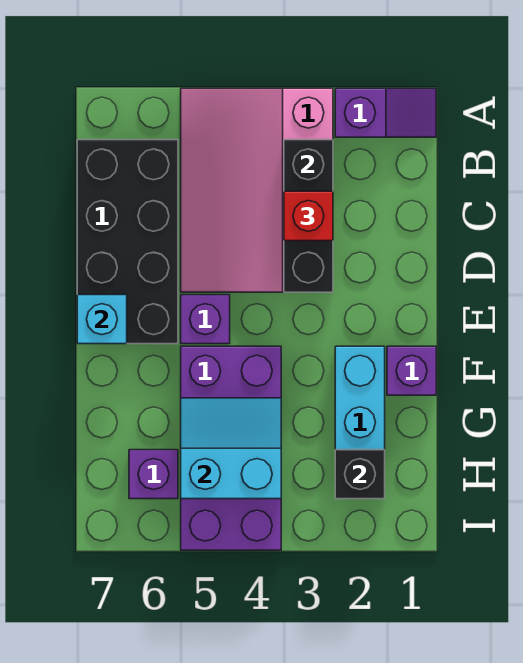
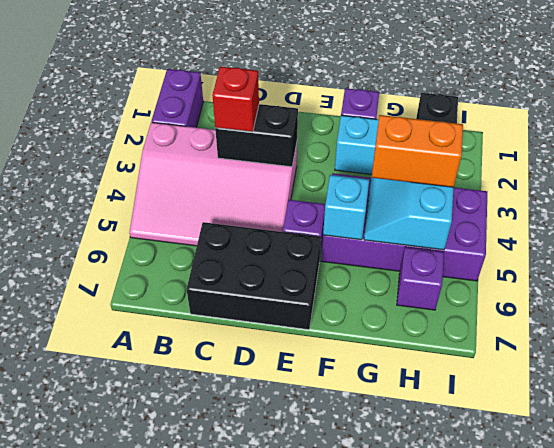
purple slope A1:A2 level 1 top 2 -> purple brick A1:A2 level 1
black brick B3:D3 level 2 -> black brick C3:D3 level 2
black brick B6:E7 level 1 -> black brick C6:E7 level 1
cyan brick E7 level 2 -> cyan brick F5 level 2
none -> orange brick G4:H4 level 3

